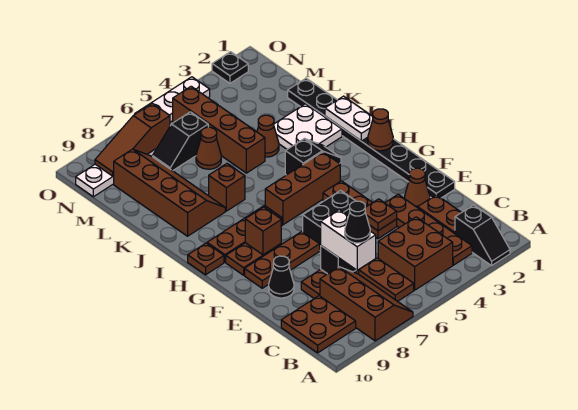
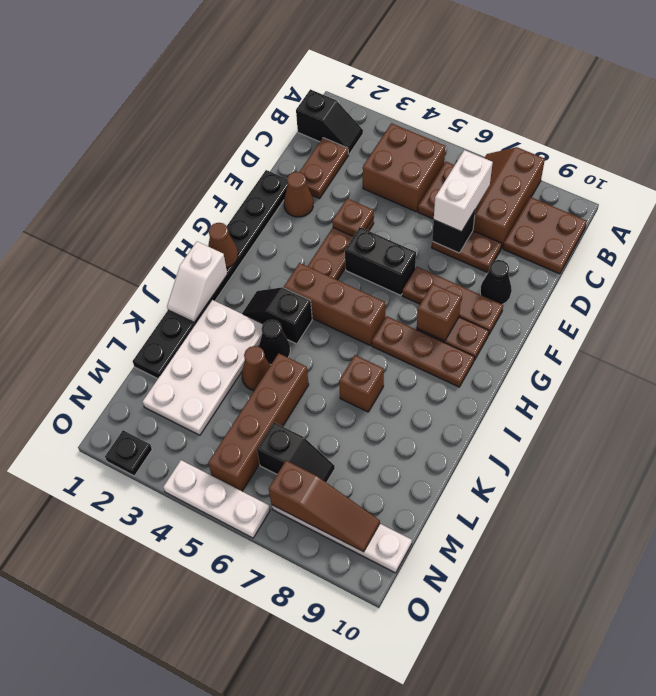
black slope A2:B2 level 1 top B -> black slope B1:B2 level 1 top 1
brown plate B3:E3 level 1 -> none
black cone C7 level 4 -> black cone J4 level 1
brown plate H10 level 1 -> none
white plate I1:J1 level 2 -> white slope I1:J1 level 2 top I
white plate J2:K3 level 1 -> white plate J2:M3 level 1
brown slope J8:M9 level 1 top 9 -> none
brown cone L6 level 1 -> none

